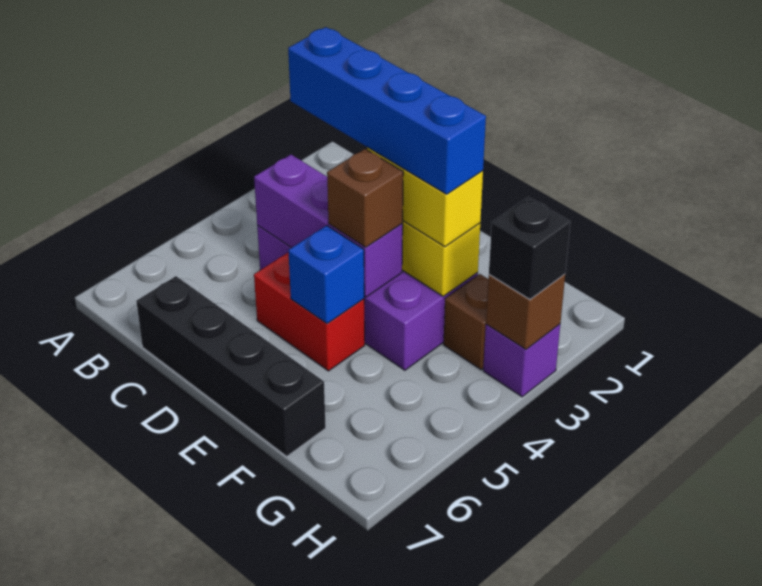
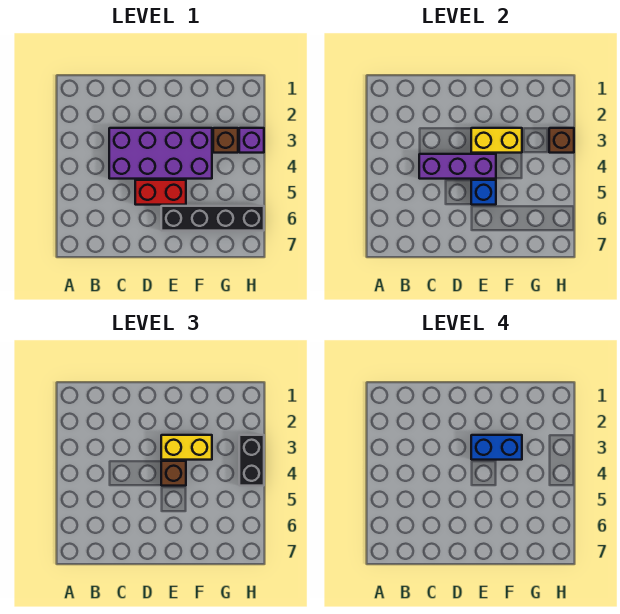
blue brick C3:F3 level 4 -> blue brick E3:F3 level 4
black brick C7:F7 level 1 -> black brick E6:H6 level 1
black brick H3 level 3 -> black brick H3:H4 level 3

